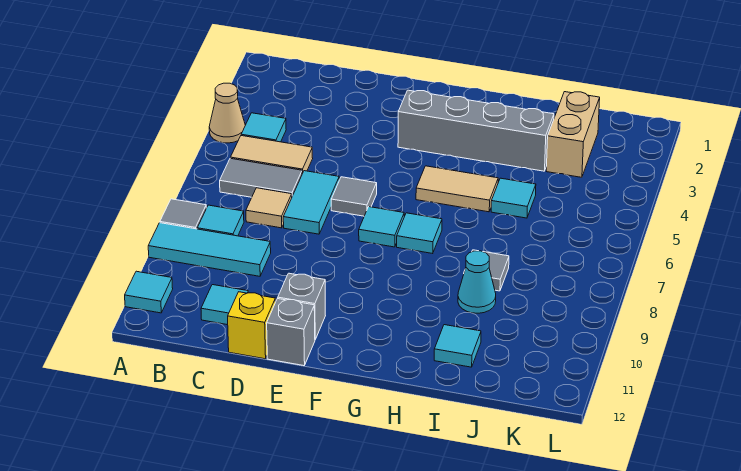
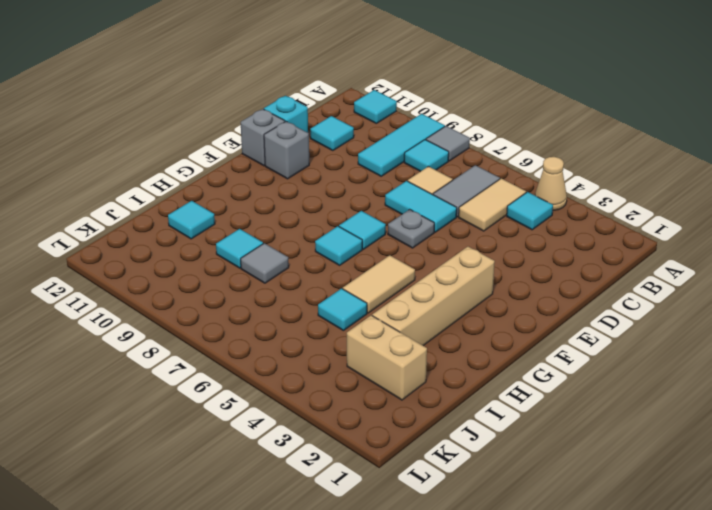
yellow brick D12 level 1 -> cyan brick D12 level 1
grey tile E6 level 1 -> grey plate E6 level 1
grey brick F3:I3 level 1 -> tan brick F3:I3 level 1
cyan cone I9 level 1 -> cyan tile I9 level 1

